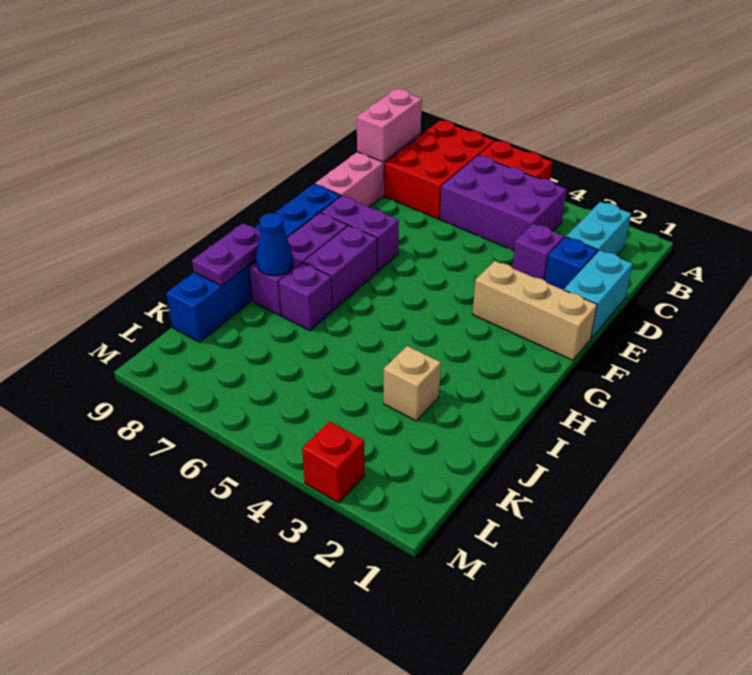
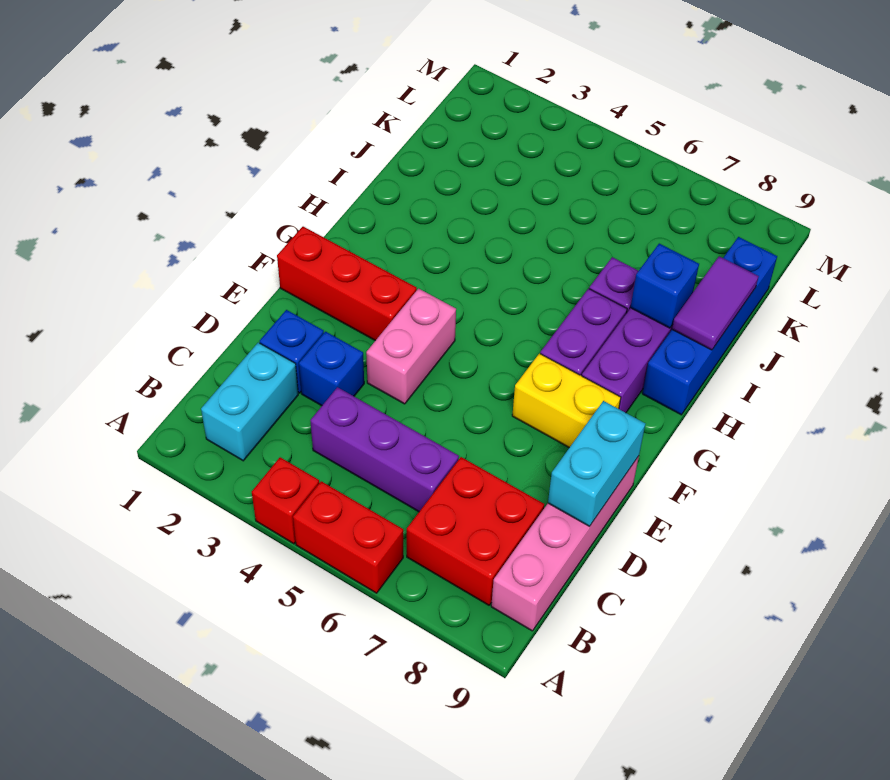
red brick A7:C8 level 1 -> red brick B7:C8 level 1
purple brick B4:C6 level 1 -> purple brick C4:C6 level 1
pink brick B9:C9 level 2 -> pink brick E4:F4 level 1
cyan brick D1:E1 level 1 -> cyan brick D9:E9 level 2
purple brick D3 level 1 -> blue brick D3 level 1
tan brick F1:F3 level 1 -> red brick F1:F3 level 1
purple brick F7:F8 level 1 -> yellow brick F7:F8 level 1
blue brick F9:K9 level 1 -> blue brick H9:K9 level 1
blue cone I8 level 2 -> blue brick I8 level 2
purple plate I9:J9 level 2 -> purple tile I9:J9 level 2
tan brick J3 level 1 -> none
red brick M3 level 1 -> red brick A4 level 1

